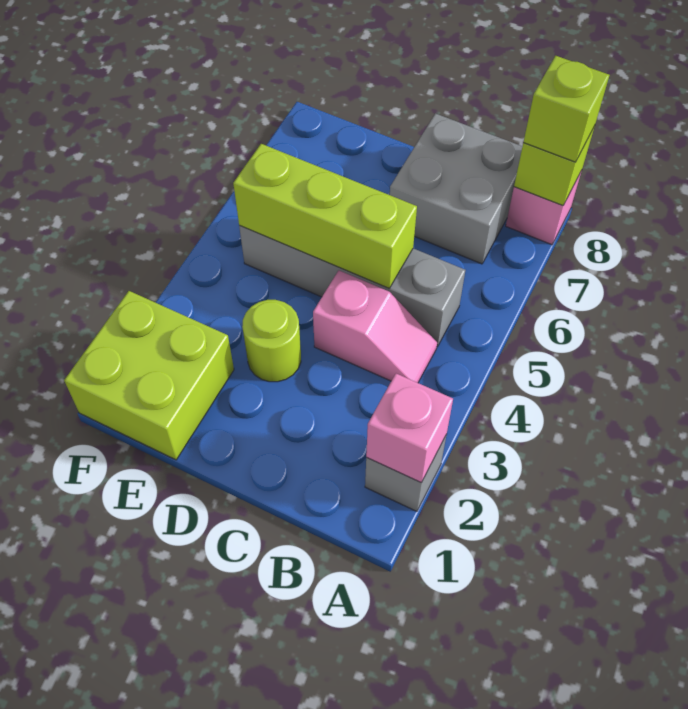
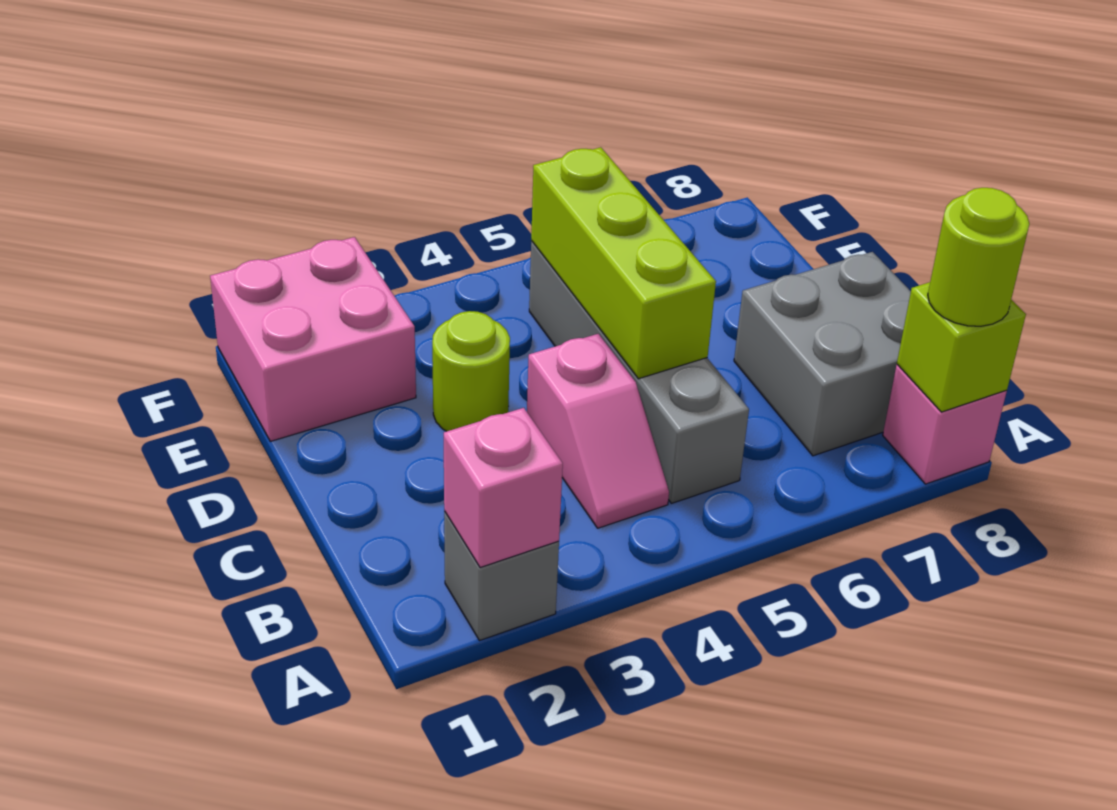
lime brick A8 level 3 -> lime round brick A8 level 3
lime brick E1:F2 level 1 -> pink brick E1:F2 level 1

